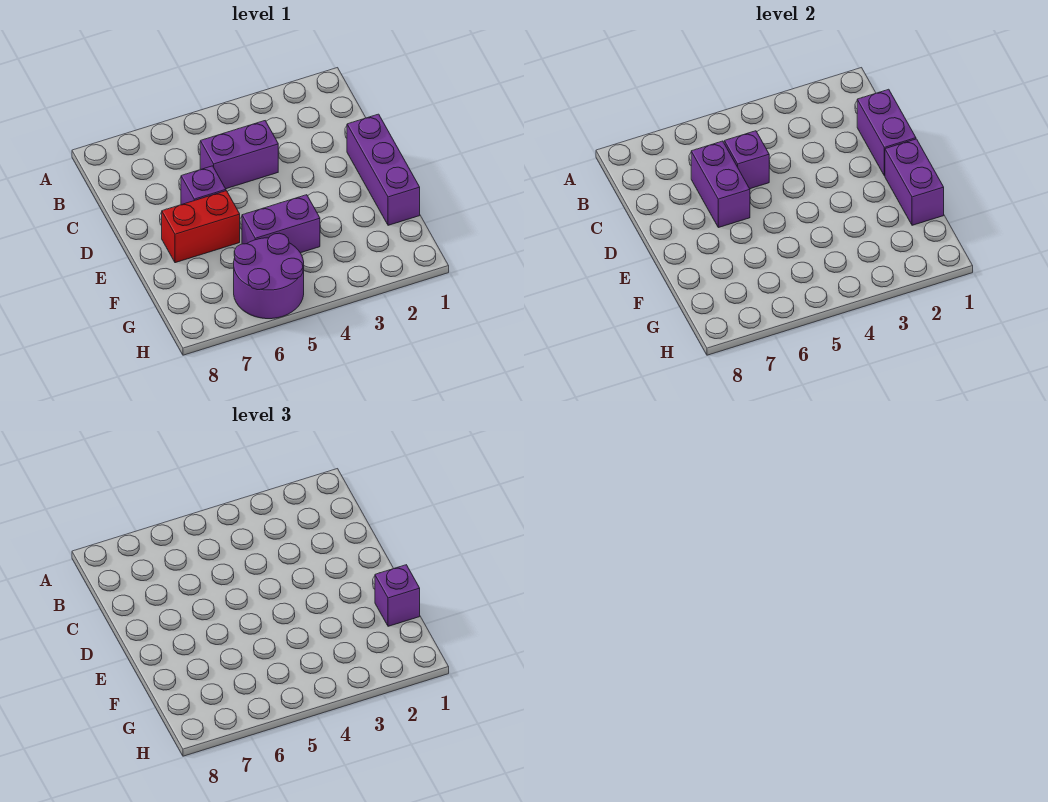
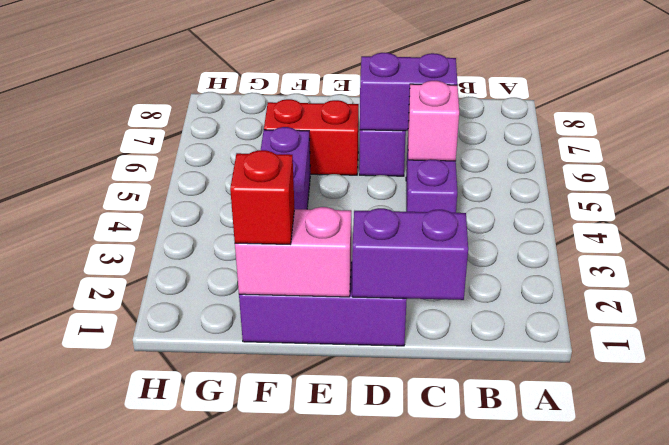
purple brick C5 level 2 -> pink brick C5 level 2
purple brick E1:F1 level 2 -> pink brick E1:F1 level 2
red brick E6:E7 level 1 -> red brick E6:F6 level 1
purple brick F1 level 3 -> red brick F1 level 3
purple round brick G5:H6 level 1 -> none

